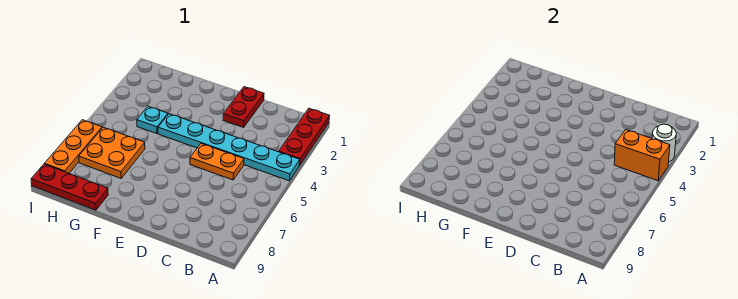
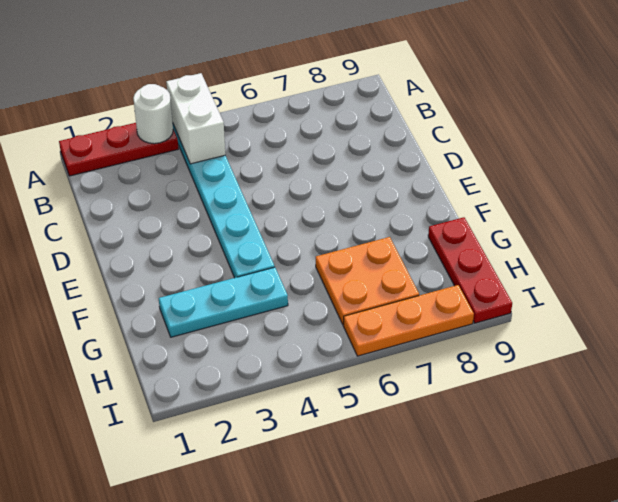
orange brick A4:B4 level 2 -> white brick A4:B4 level 2
orange plate C5:D5 level 1 -> none
red plate D1:D2 level 1 -> none
cyan plate G4 level 1 -> cyan plate G2:G4 level 1

